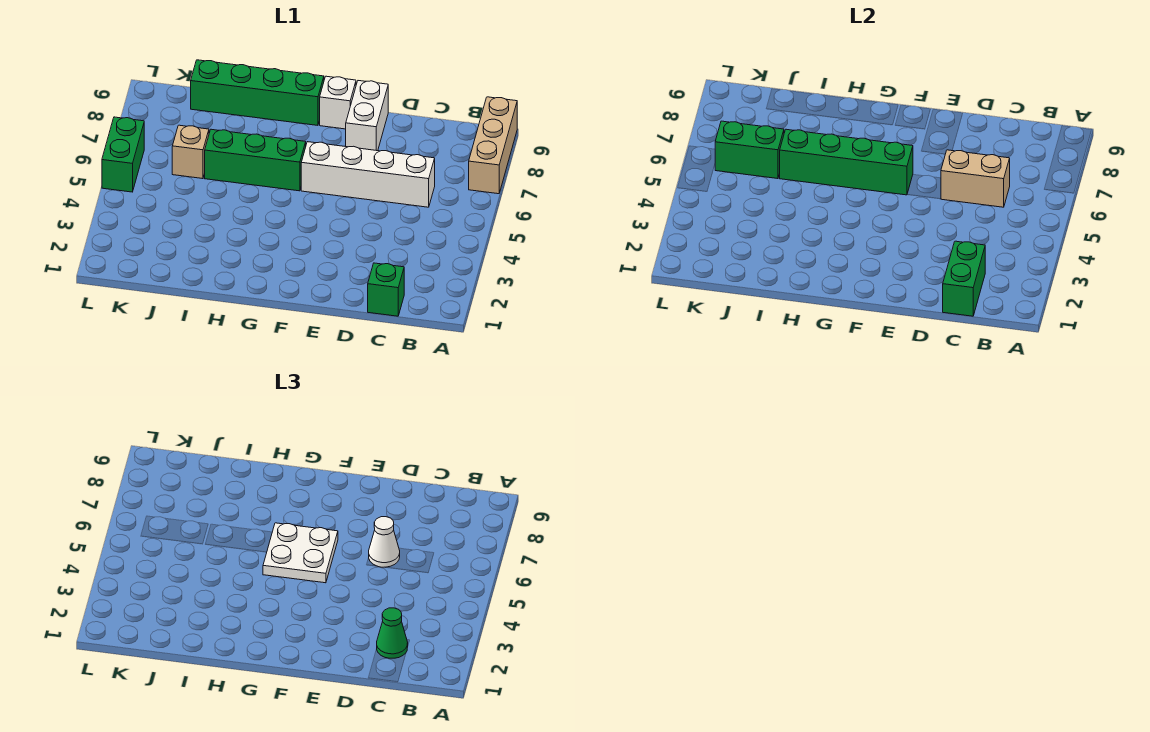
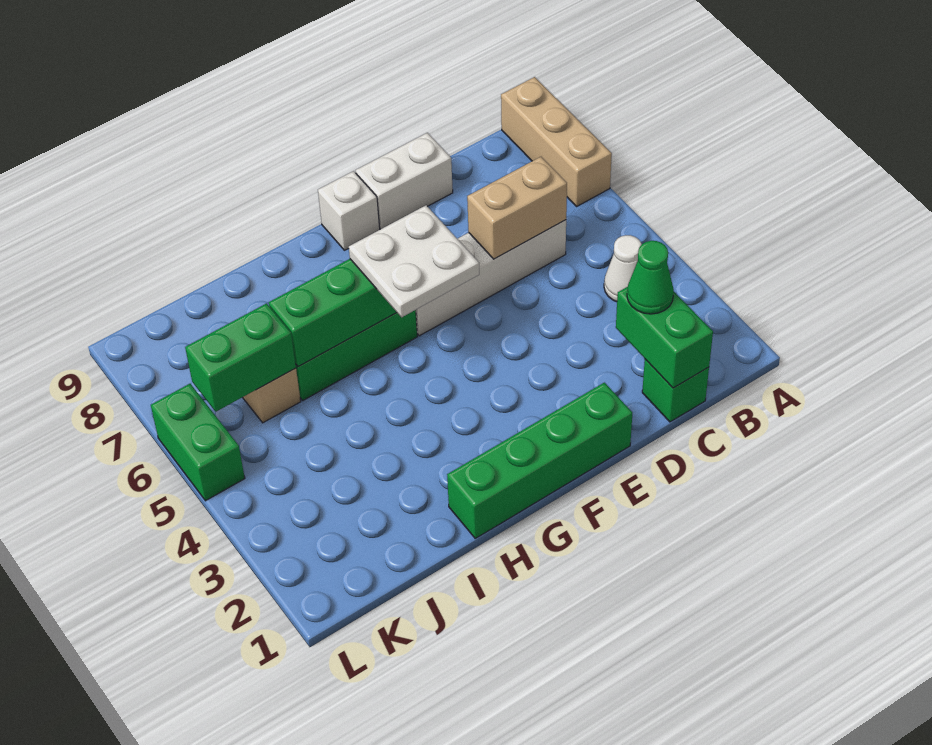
white cone D6 level 3 -> white cone B4 level 1
white brick E8:E9 level 1 -> white brick D9:E9 level 1
green brick G9:J9 level 1 -> green brick E1:H1 level 1

